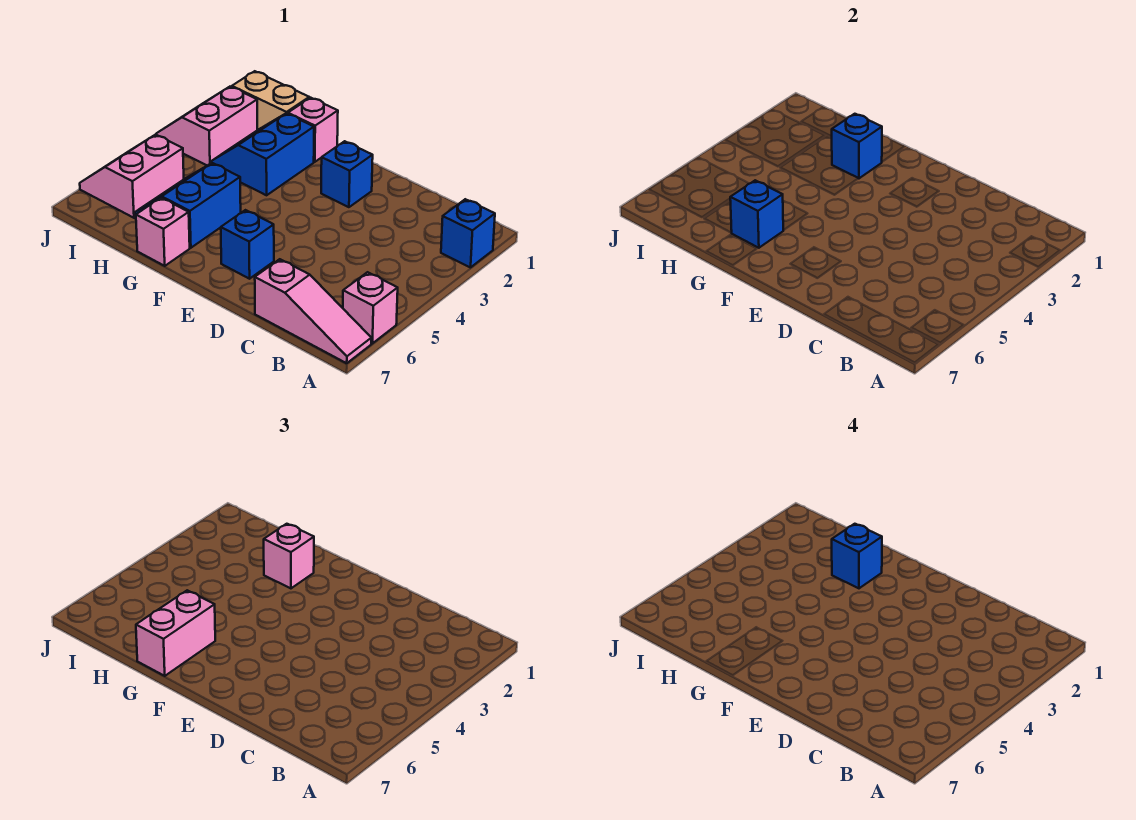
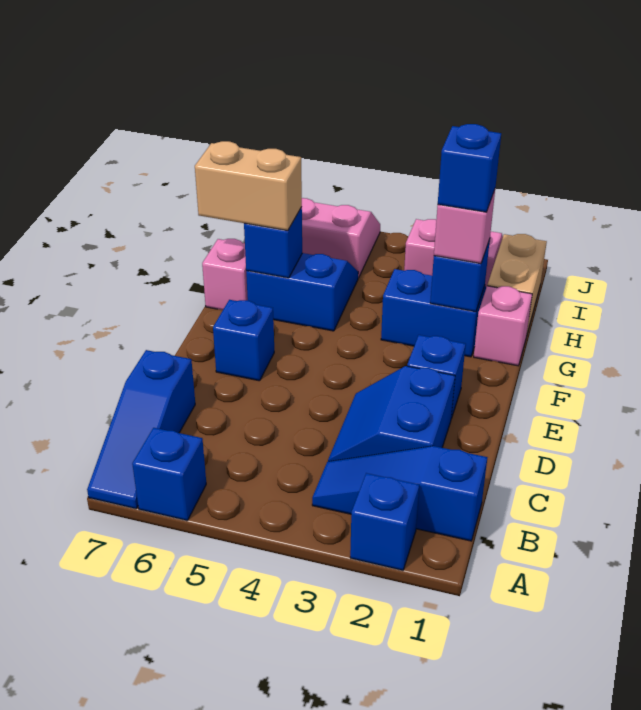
pink brick A6 level 1 -> blue brick A6 level 1
pink slope A7:C7 level 1 top C -> blue slope A7:C7 level 1 top C
none -> blue slope B1:B3 level 1 top 1
none -> blue slope C2:D3 level 1 top 2
pink brick G6:G7 level 3 -> tan brick G6:G7 level 3

